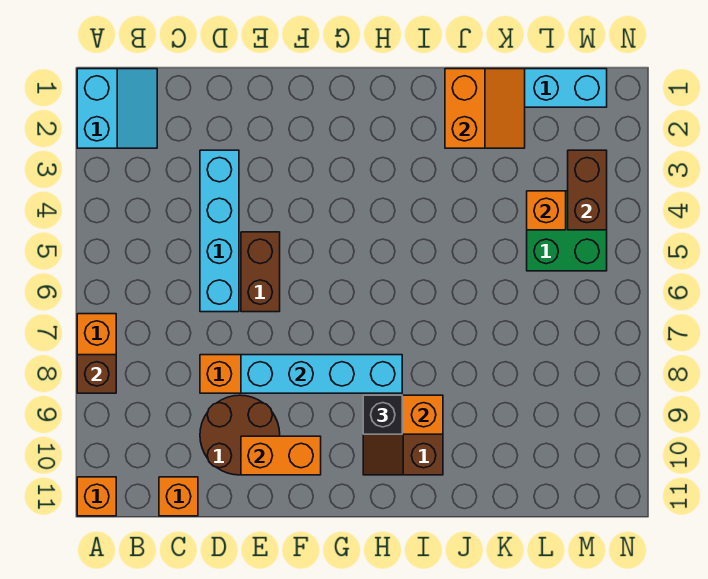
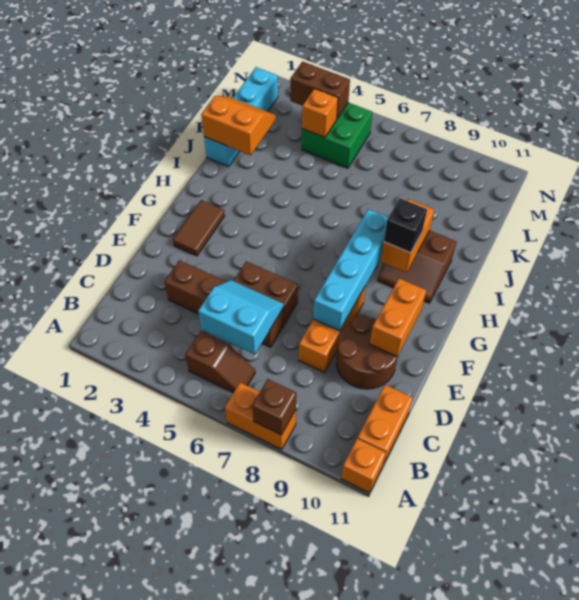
cyan slope A1:B2 level 1 top A -> cyan slope C5:D6 level 2 top C
none -> brown slope B5:B6 level 1 top 5
orange brick C11 level 1 -> orange brick B11:C11 level 1
cyan brick D3:D6 level 1 -> brown brick D3:D6 level 1
none -> brown tile F2:G2 level 1

